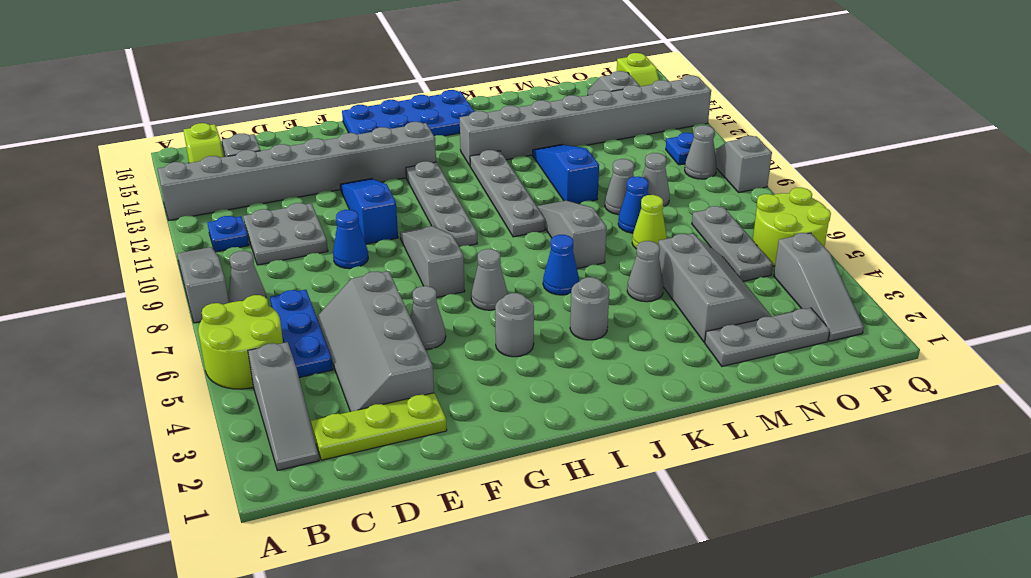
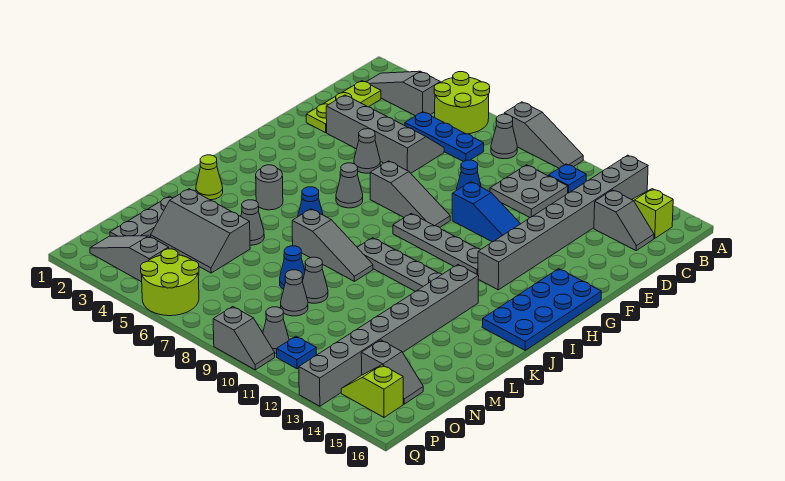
grey round brick H4 level 1 -> none
blue slope L10:L12 level 1 top 10 -> none
lime cone M7 level 1 -> lime cone K2 level 1
grey plate O5:O7 level 1 -> none

